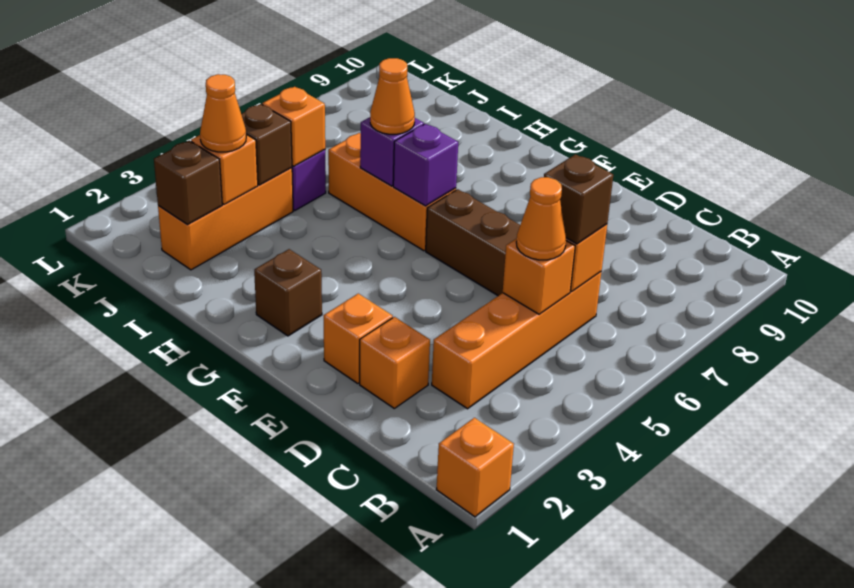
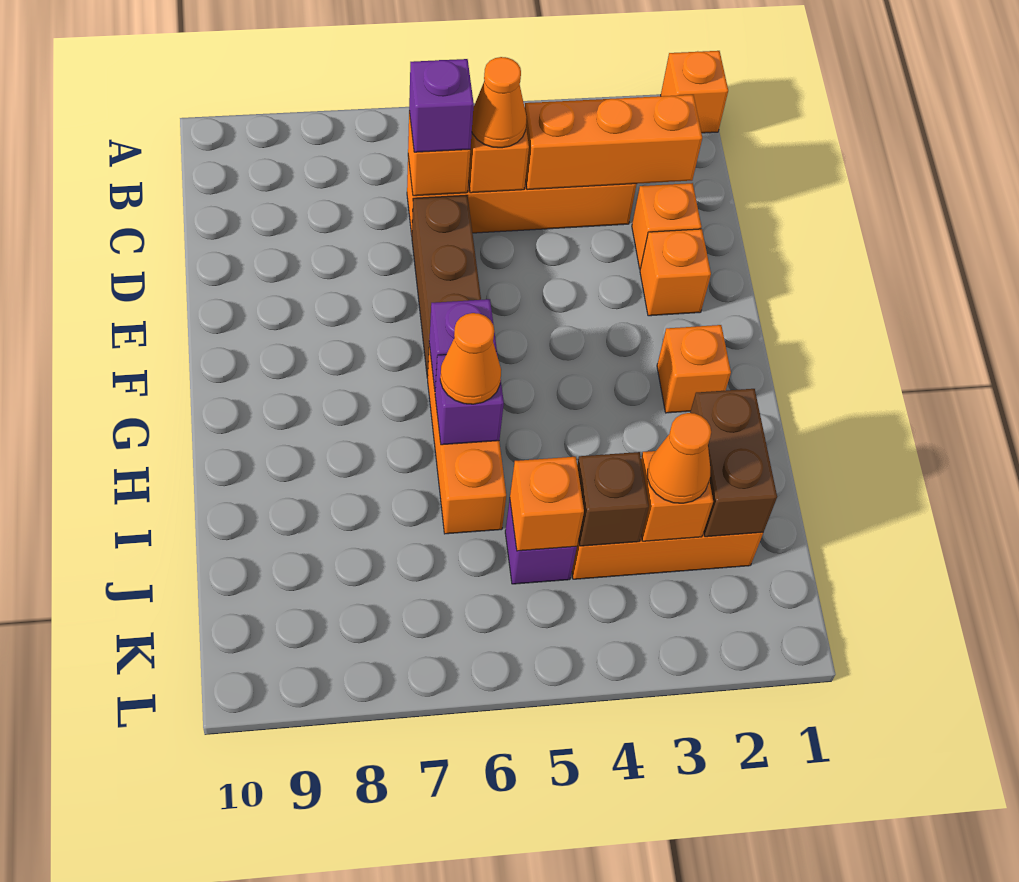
none -> orange brick C2:C4 level 2
brown brick C6 level 3 -> purple brick C6 level 3
brown brick G2 level 1 -> orange brick G2 level 1
brown brick J2 level 2 -> brown brick I2:J2 level 2

